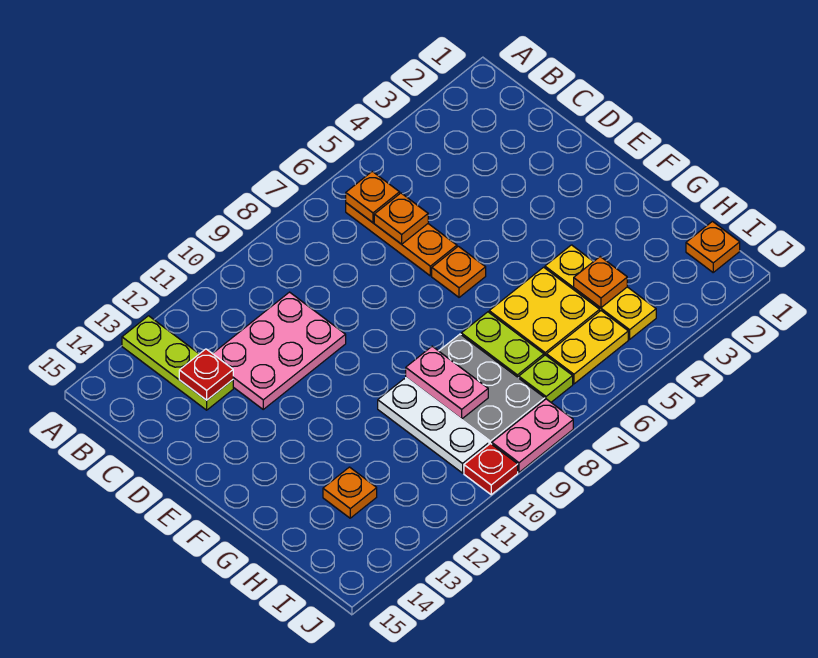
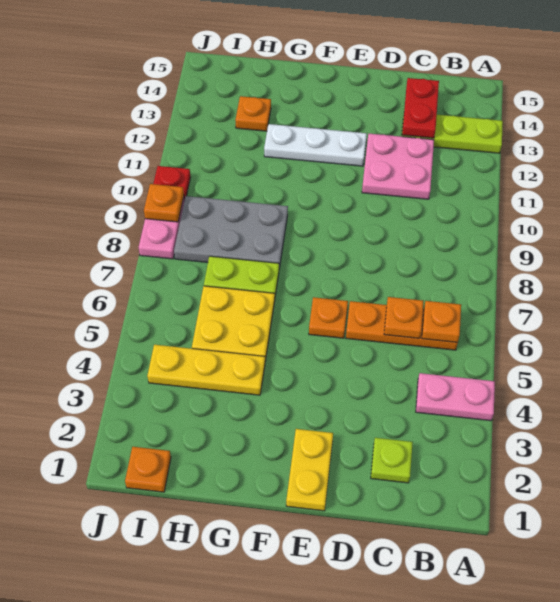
pink plate C10:D12 level 1 -> pink plate C11:D12 level 1
red plate C13 level 2 -> red plate C13:C14 level 2
pink plate G9:H9 level 2 -> pink plate A4:B4 level 1
white plate G10:I10 level 1 -> white plate E12:G12 level 1
orange plate H4 level 2 -> orange plate J9 level 2
yellow plate I5:I6 level 1 -> yellow plate E1:E2 level 1
lime plate I7 level 1 -> lime plate C2 level 1

